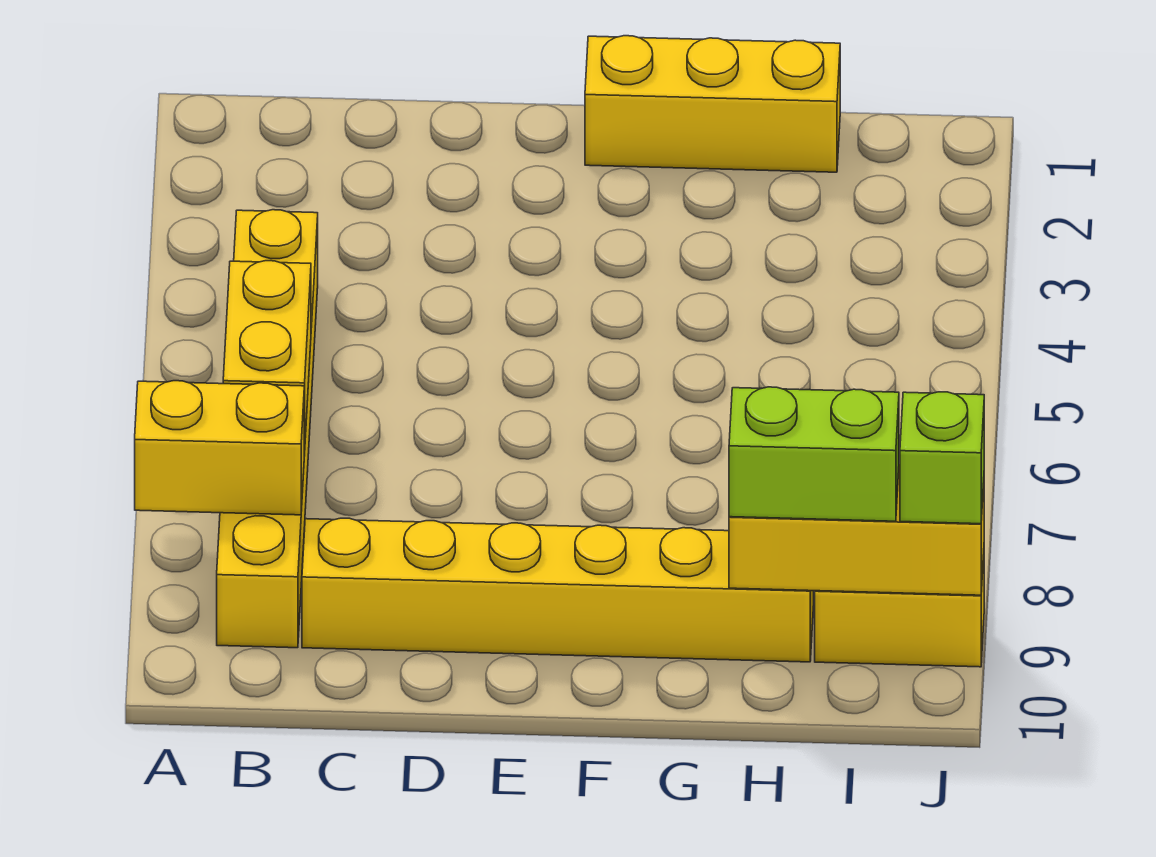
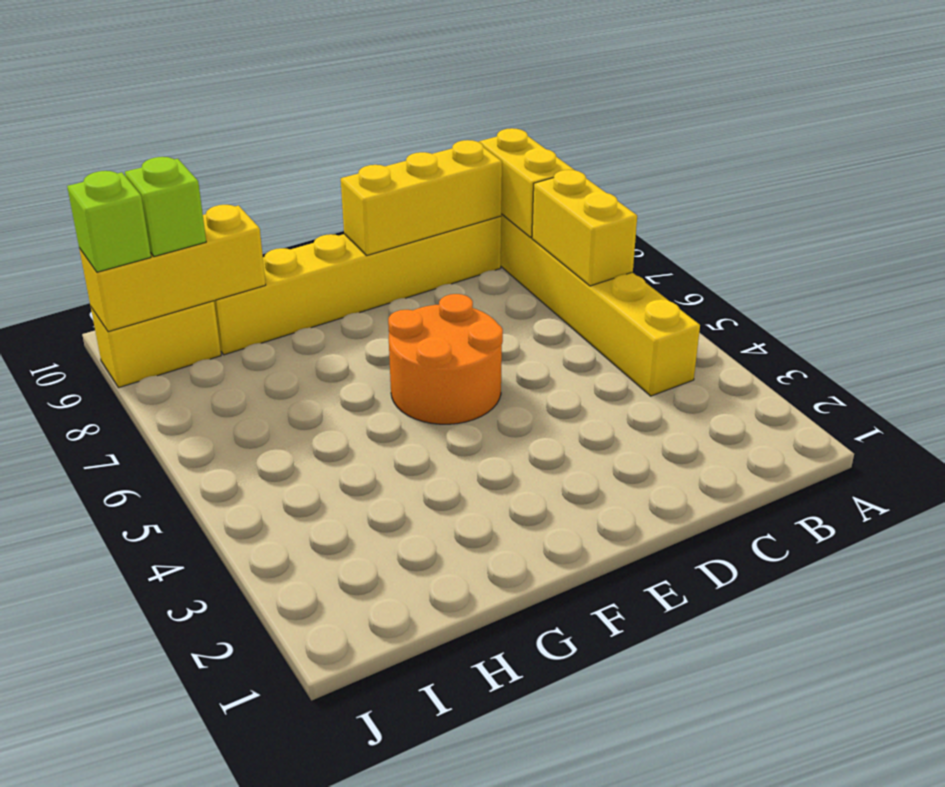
yellow brick A8:B8 level 2 -> yellow brick B8:B9 level 2
none -> orange round brick E5:F6 level 1
yellow brick F1:H1 level 1 -> yellow brick C9:E9 level 2
lime brick H9:I9 level 3 -> lime brick I9 level 3

